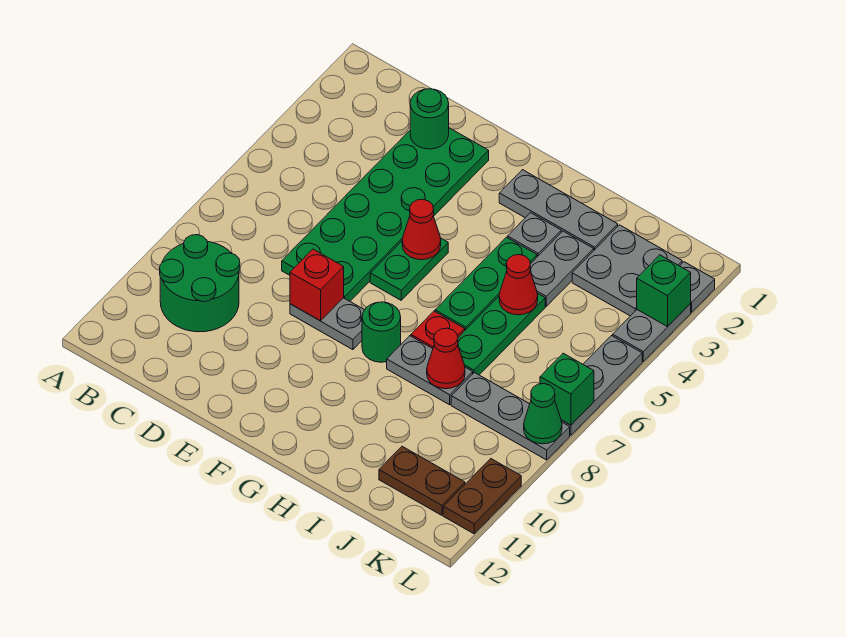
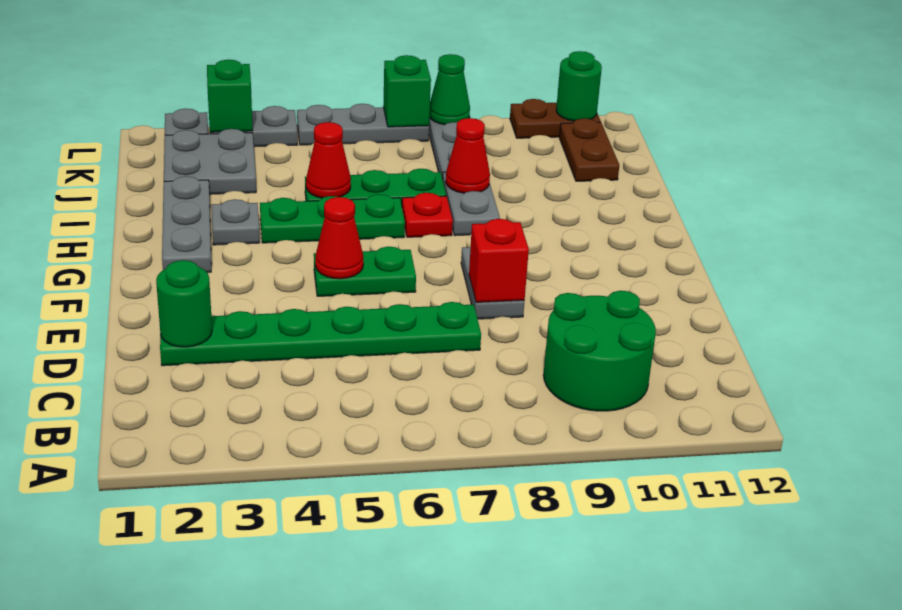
green plate D2:E7 level 1 -> green plate D2:D7 level 1
green round brick G8 level 1 -> green round brick L11 level 2
grey plate I3:I4 level 1 -> none

